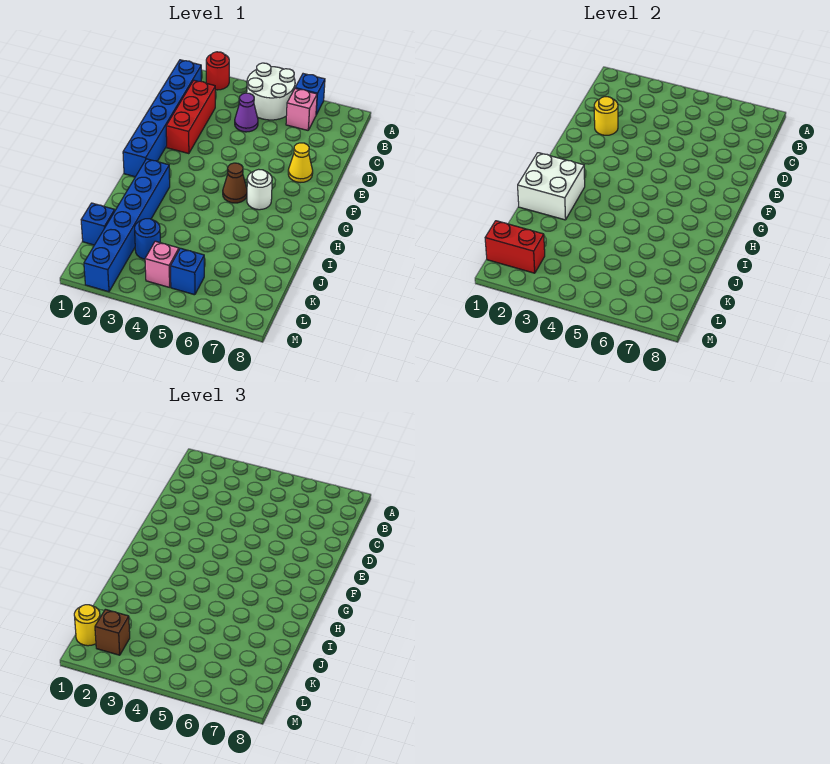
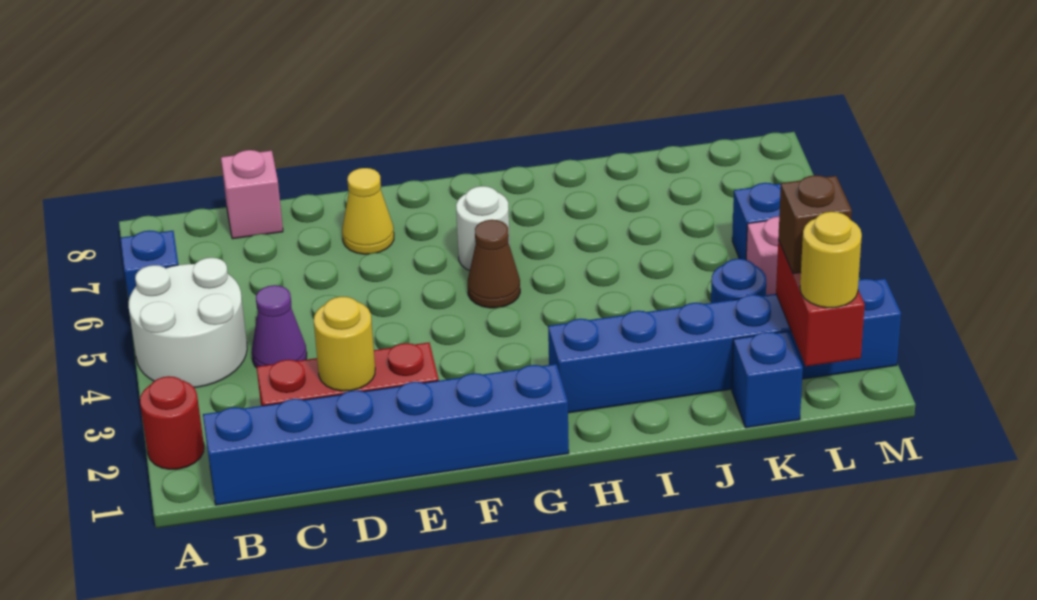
pink brick B6 level 1 -> pink brick C8 level 1
white brick H1:I2 level 2 -> none

